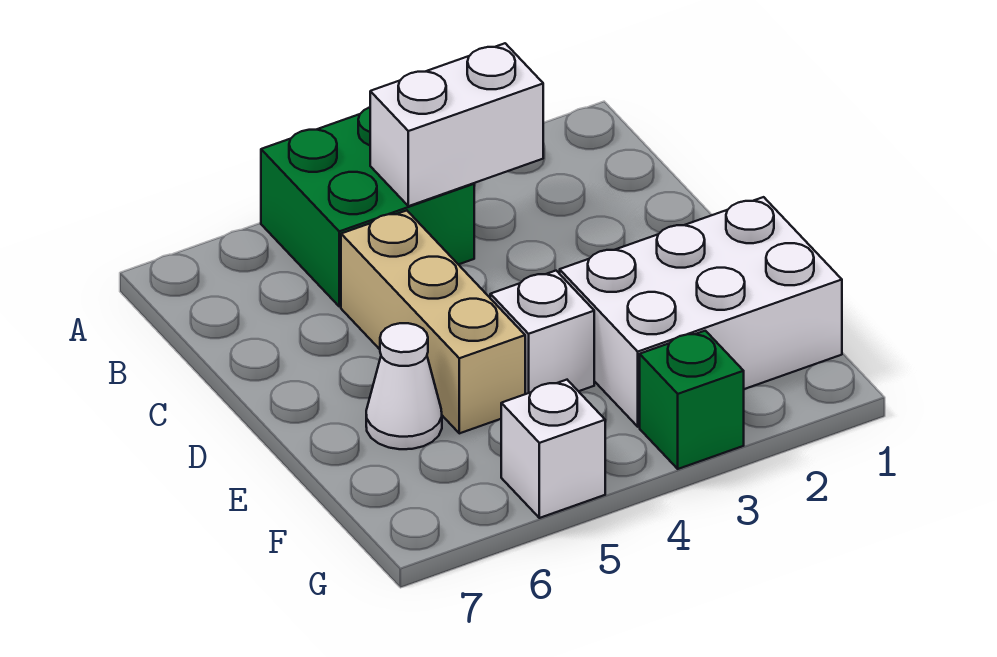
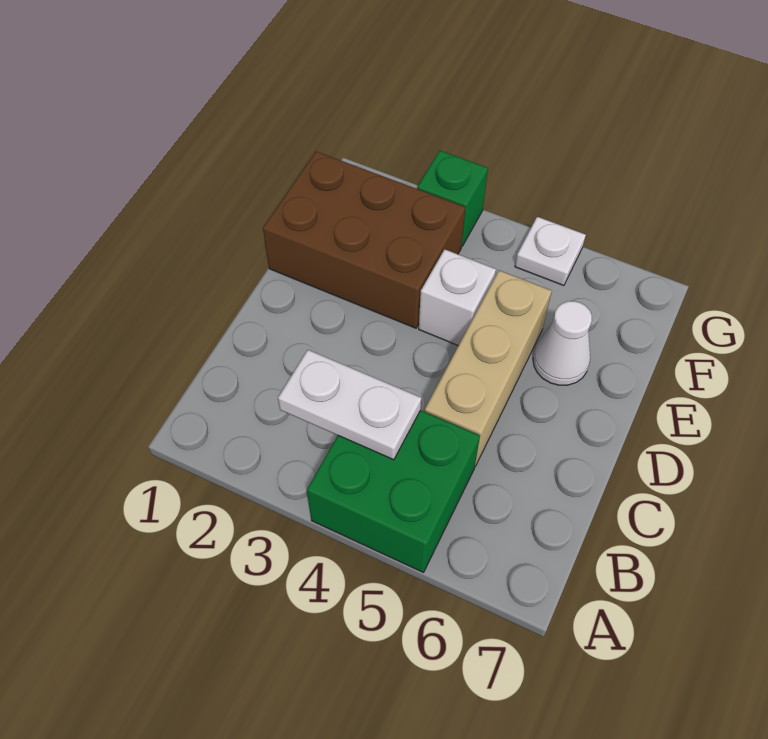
white brick B3:B4 level 2 -> white plate B3:B4 level 2
white brick E1:F3 level 1 -> brown brick E1:F3 level 1
white brick G5 level 1 -> white plate G5 level 1

